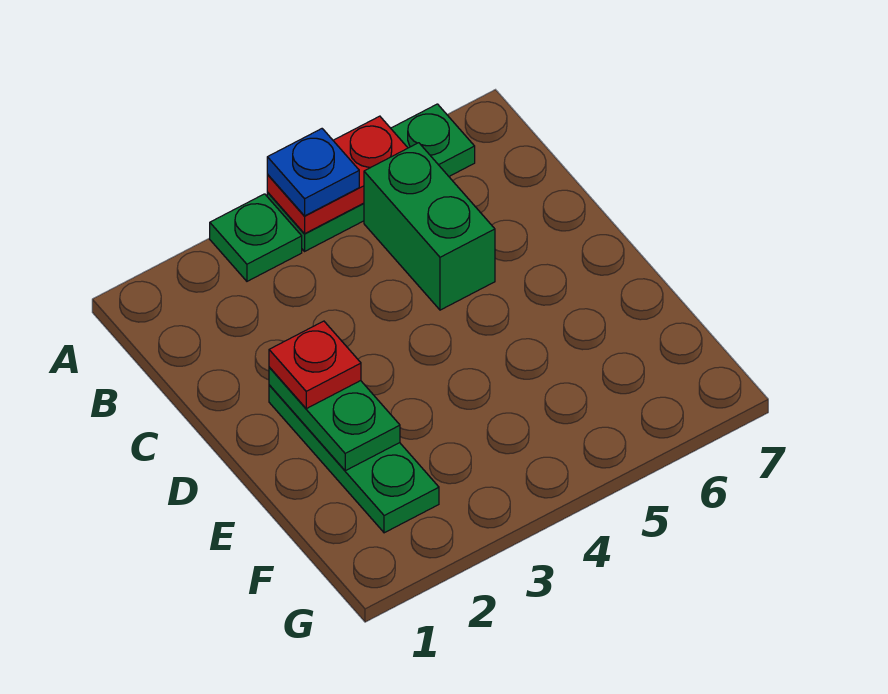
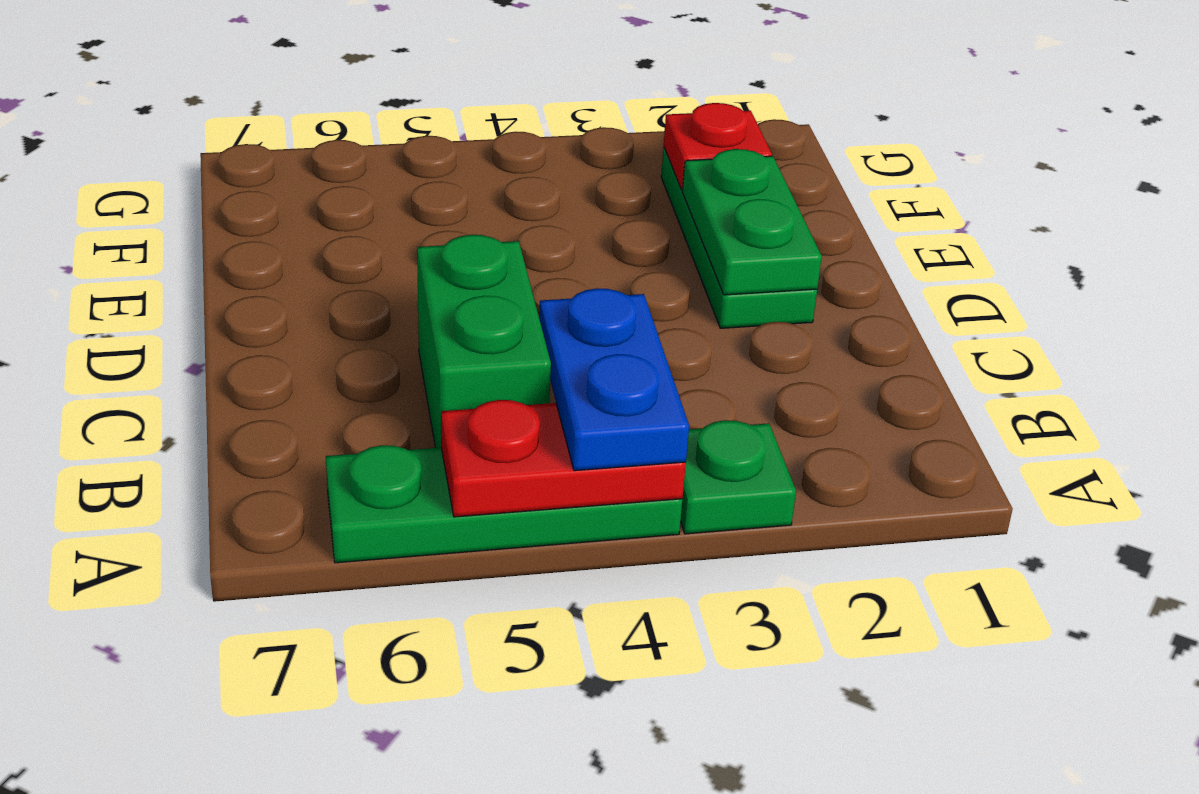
blue plate A4 level 3 -> blue plate A4:B4 level 3
red plate D2 level 3 -> red plate F2 level 2

